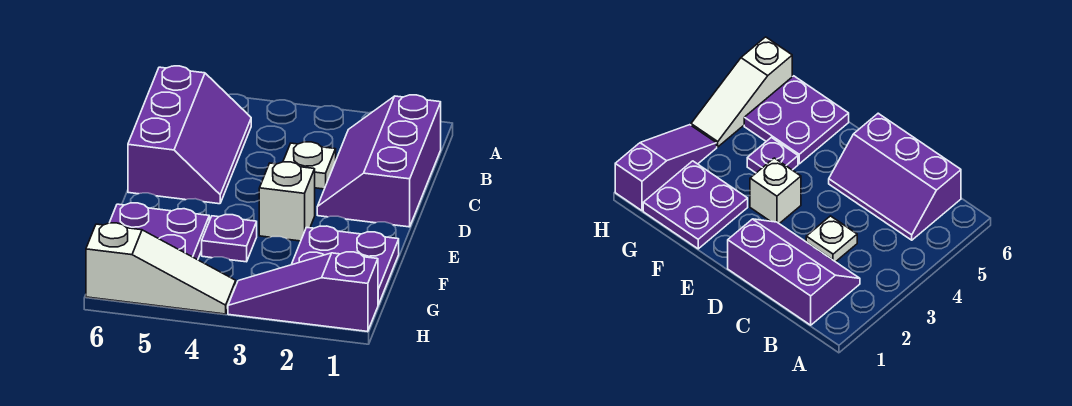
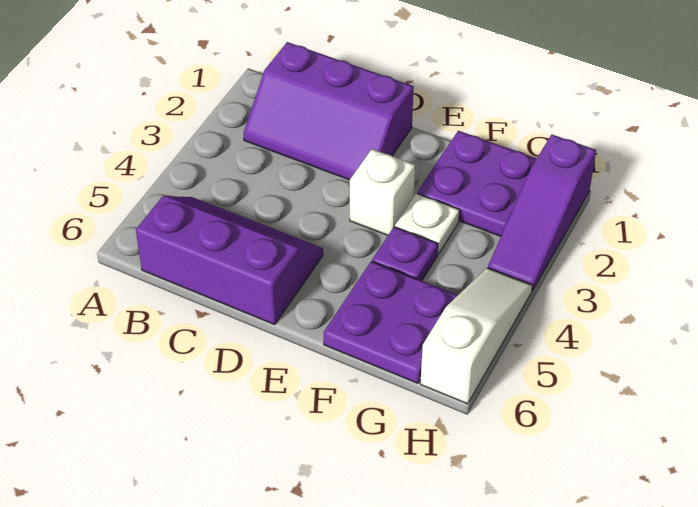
white plate C3 level 1 -> white plate F3 level 1

